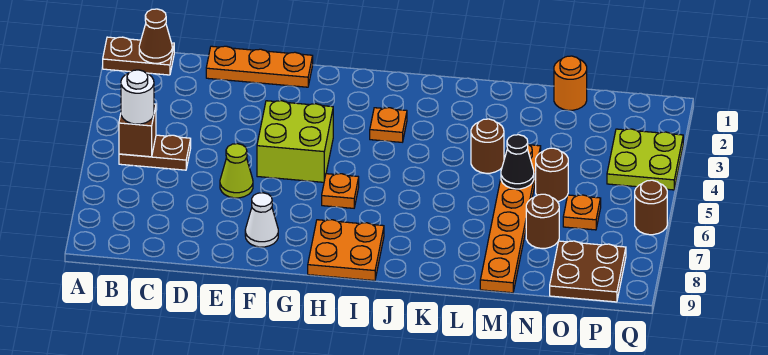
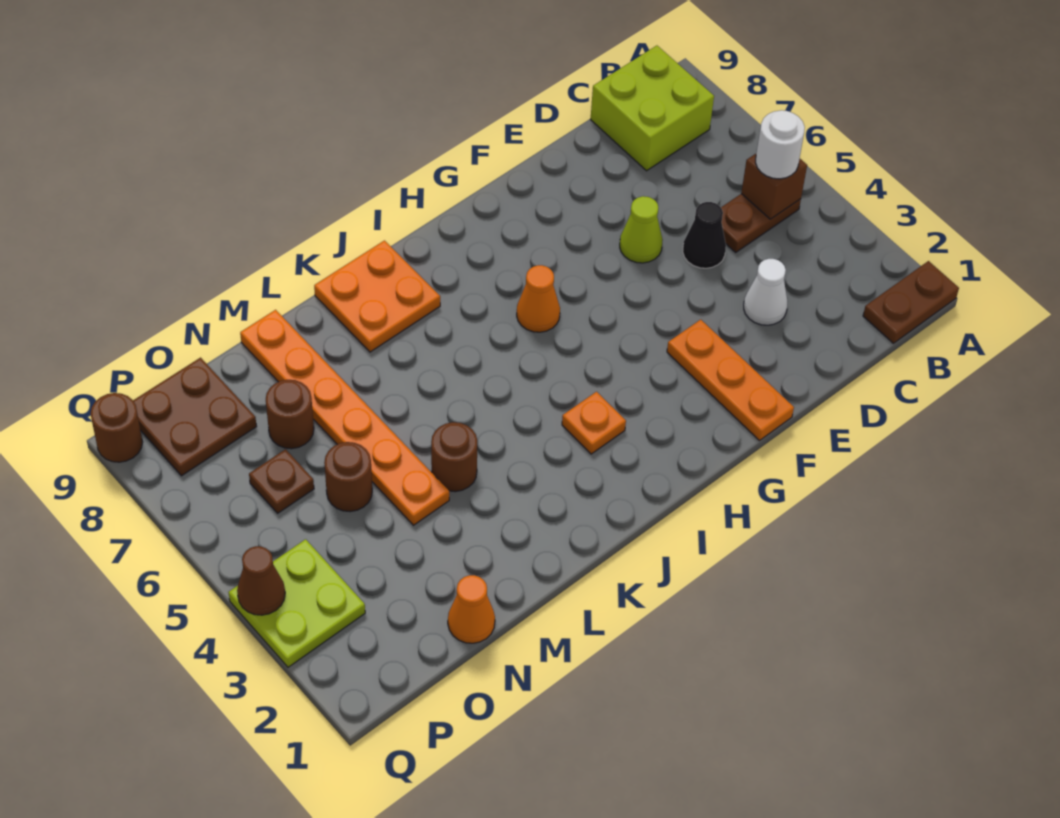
brown cone B1 level 2 -> brown cone Q4 level 2
orange plate D1:F1 level 1 -> orange plate F1:F3 level 1
lime brick F4:G5 level 1 -> lime brick B8:C9 level 1
white cone F8 level 1 -> white cone D3 level 1
orange plate H6 level 1 -> orange cone H6 level 1
orange plate H8:I9 level 1 -> orange plate J8:K9 level 1
black cone M5 level 2 -> black cone D5 level 1
orange round brick N1 level 1 -> orange cone N1 level 1
orange plate O6 level 1 -> brown plate O6 level 1
brown round brick Q6 level 1 -> brown round brick Q9 level 1

